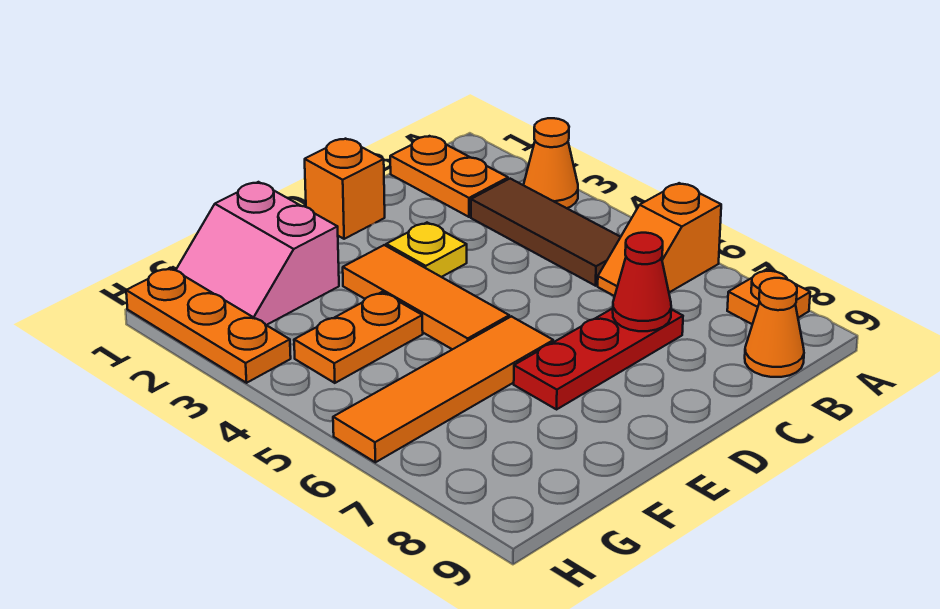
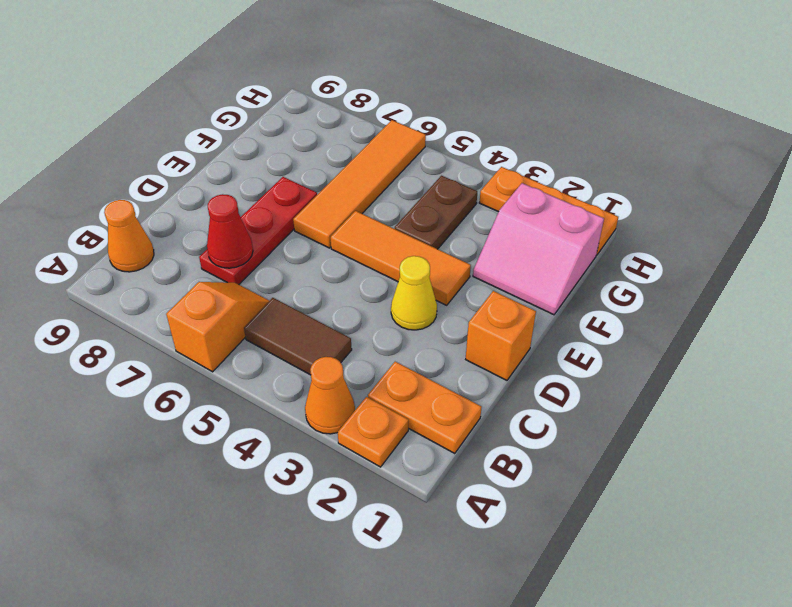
orange plate A8 level 1 -> orange plate A2 level 1
brown tile B3:B5 level 1 -> brown tile B4:B5 level 1
yellow plate D3 level 1 -> yellow cone D3 level 1
pink slope F1:G2 level 1 top F -> pink slope F1:G2 level 1 top G
orange plate F4:G4 level 1 -> brown plate F4:G4 level 1

